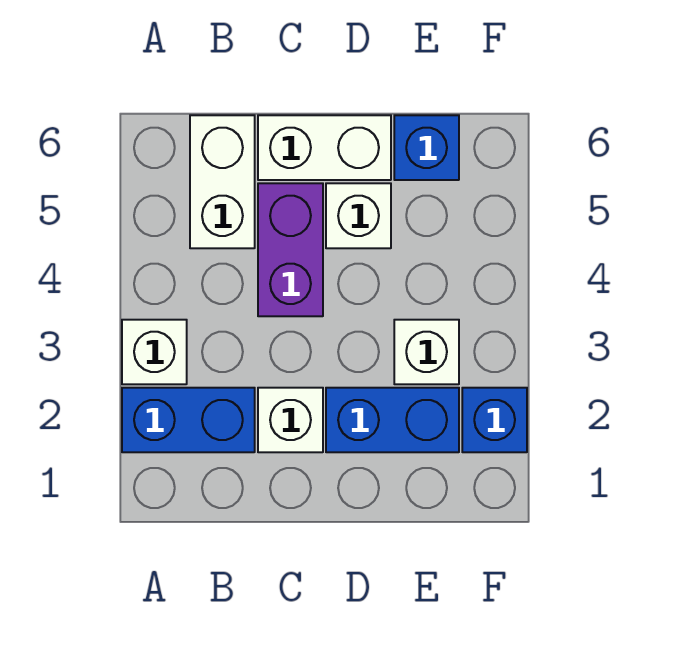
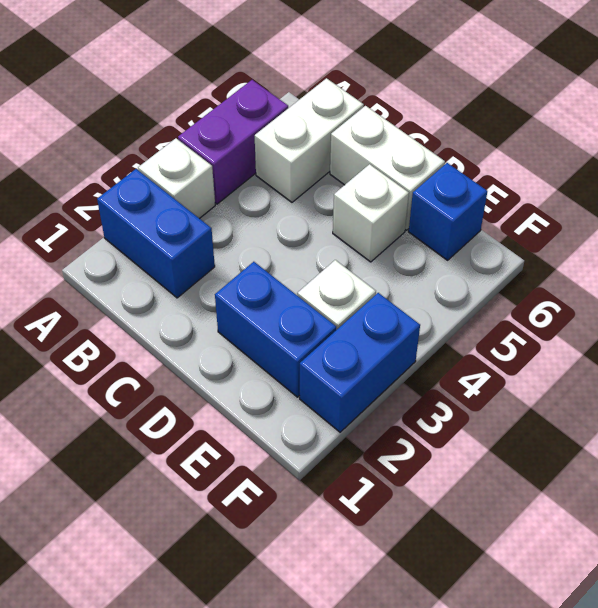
white brick C2 level 1 -> none
purple brick C4:C5 level 1 -> purple brick A4:A5 level 1
blue brick F2 level 1 -> blue brick F2:F3 level 1

